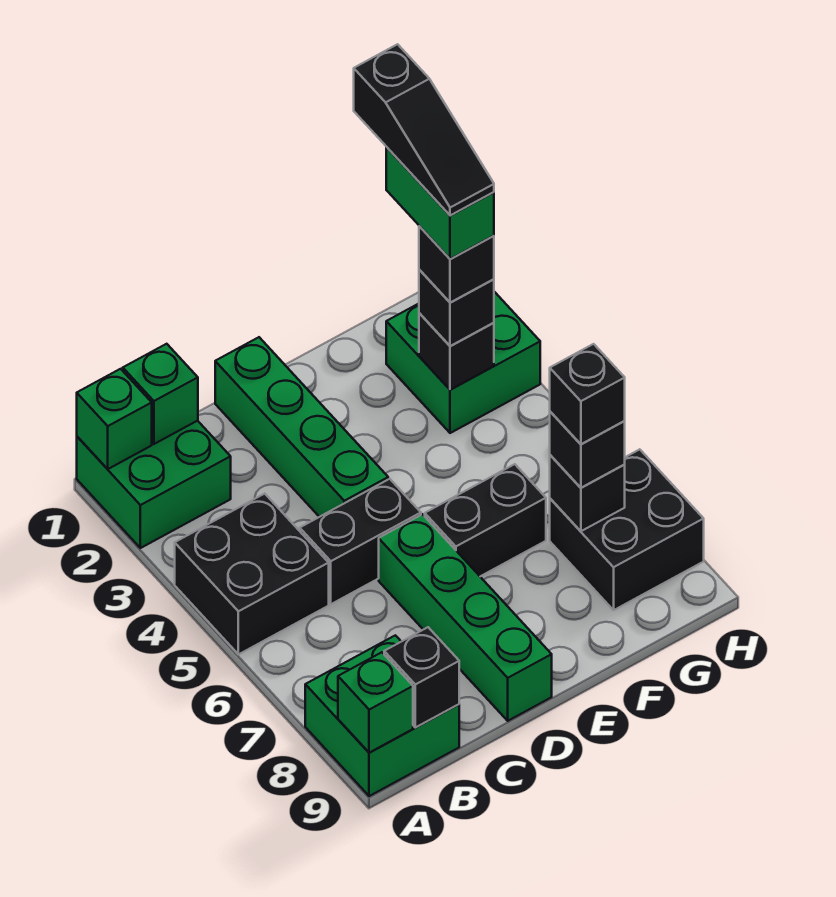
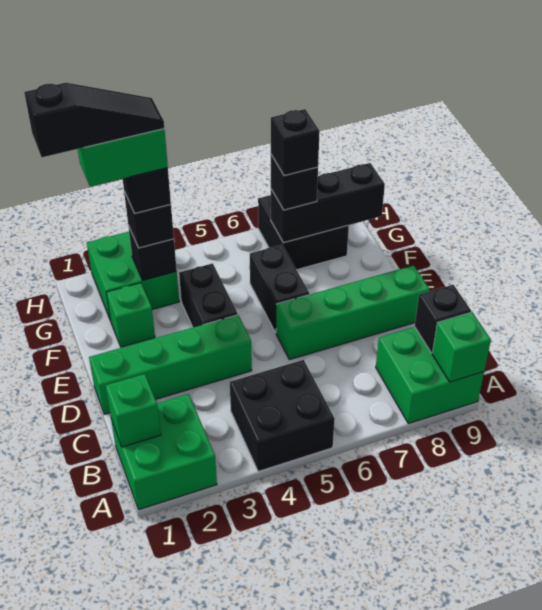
green brick A1 level 2 -> green brick F2 level 1
black brick C5:D5 level 1 -> black brick E4:F4 level 1
black brick G7 level 2 -> black brick G7:G9 level 2

